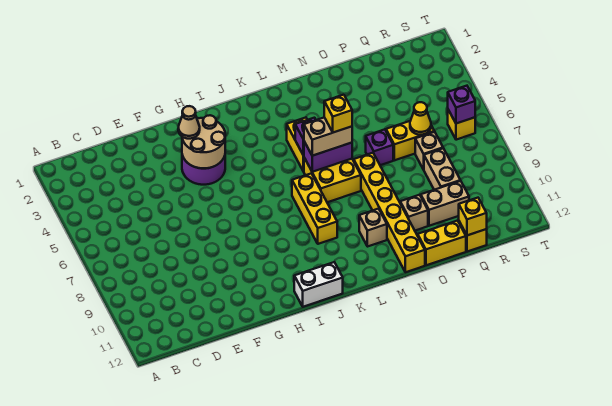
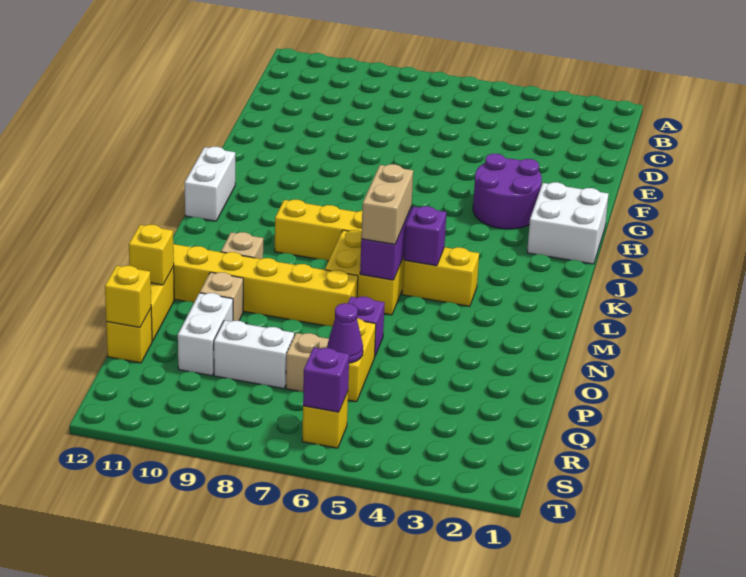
tan round brick G3:H4 level 2 -> none
tan cone G3 level 3 -> none
none -> white brick H1:I2 level 1
yellow brick M6 level 4 -> yellow brick O12 level 2
tan brick P10:Q10 level 1 -> white brick P10:Q10 level 1
yellow cone Q6 level 2 -> purple cone Q6 level 2
tan brick Q8:Q9 level 1 -> white brick Q8:Q9 level 1

